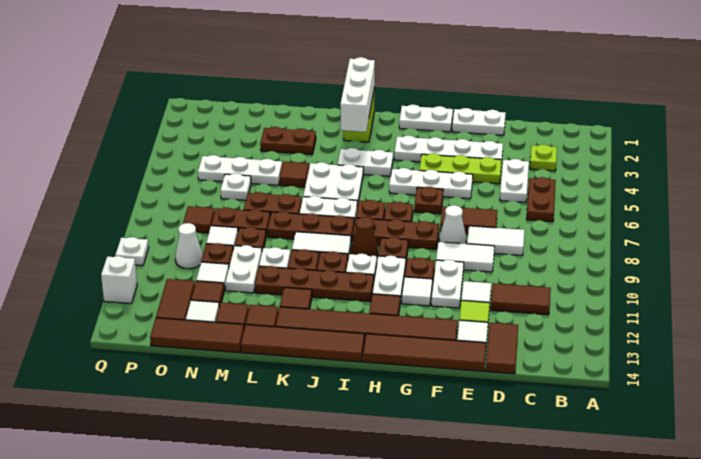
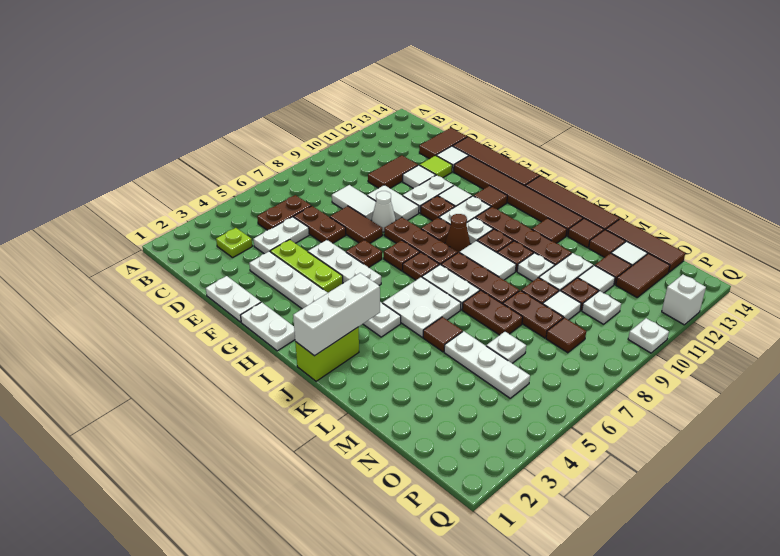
brown tile C11:D11 level 1 -> brown tile D10:D11 level 1
brown plate L3:M3 level 1 -> brown plate D6:E6 level 1
white cone O10 level 1 -> white plate O10 level 1

